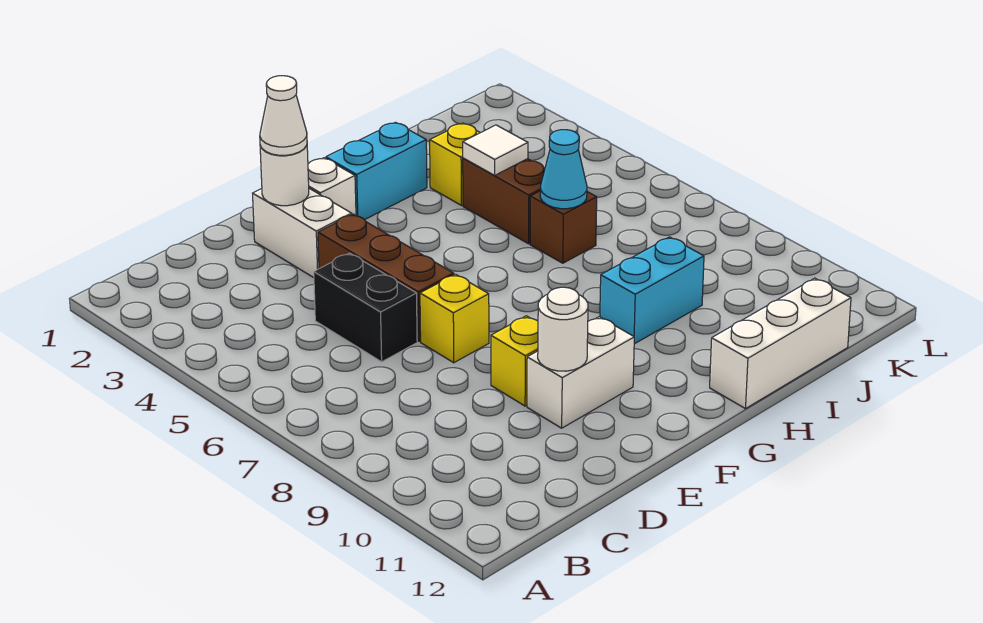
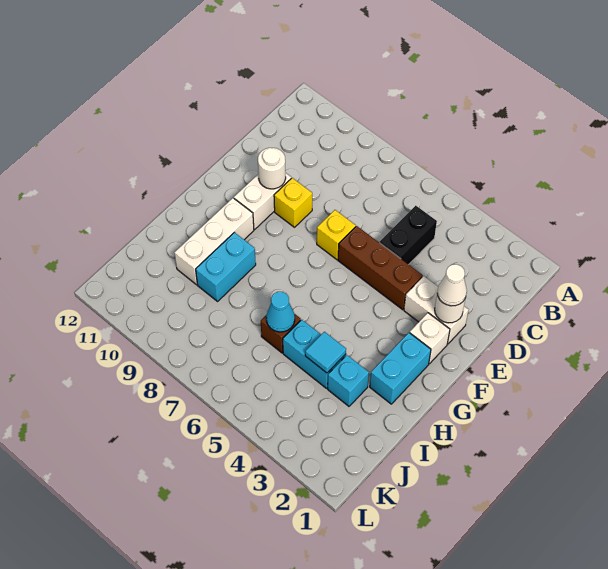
black brick D5:D6 level 1 -> black brick C5:D5 level 1
white brick H12:J12 level 1 -> white brick G10:I10 level 1
yellow brick I3 level 1 -> cyan brick I3 level 1
brown brick I4:I5 level 1 -> cyan brick I4:I5 level 1
white tile I4 level 2 -> cyan tile I4 level 2

